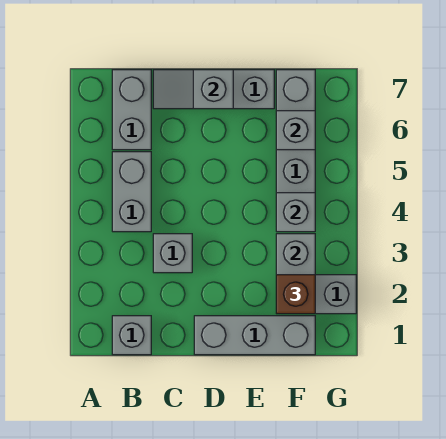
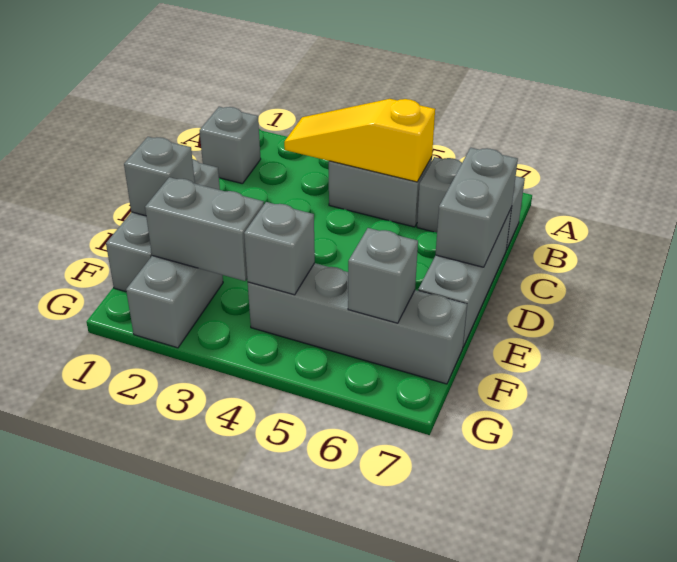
none -> yellow slope B3:B5 level 2 top 5
grey brick C3 level 1 -> grey brick E1 level 2
grey slope C7:D7 level 2 top D -> grey brick C7:D7 level 2
brown brick F2 level 3 -> none

